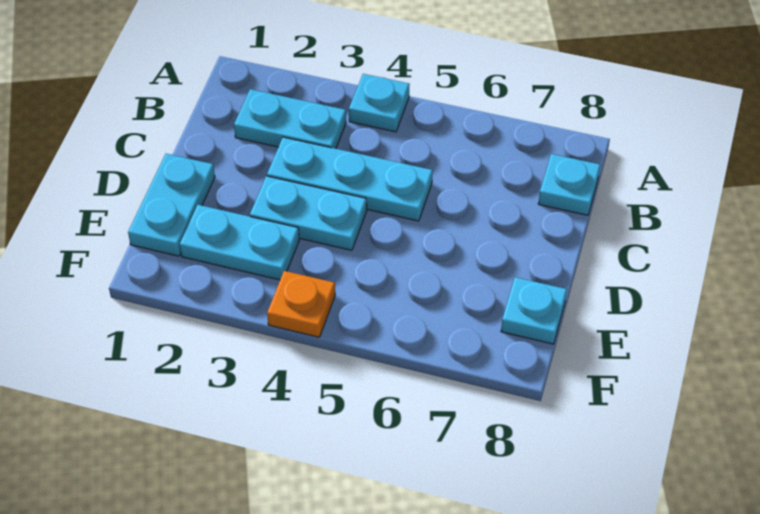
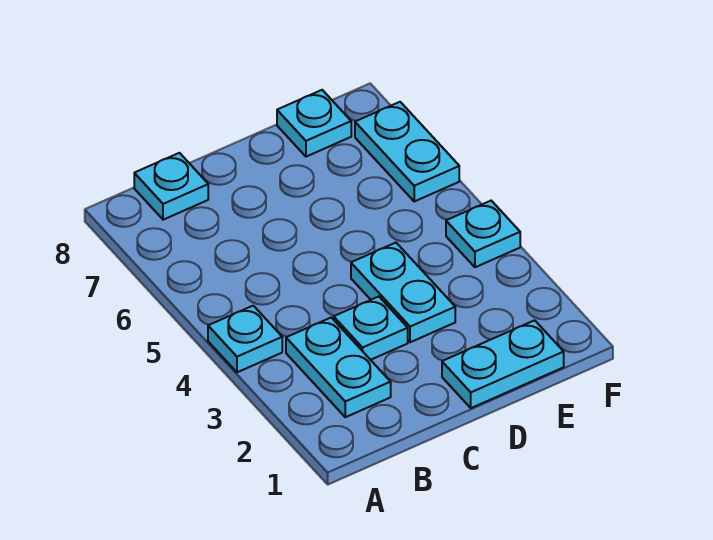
cyan plate C3:C5 level 1 -> cyan plate C3 level 1
cyan plate E2:E3 level 1 -> cyan plate F6:F7 level 1
orange plate F4 level 1 -> cyan plate F4 level 1

